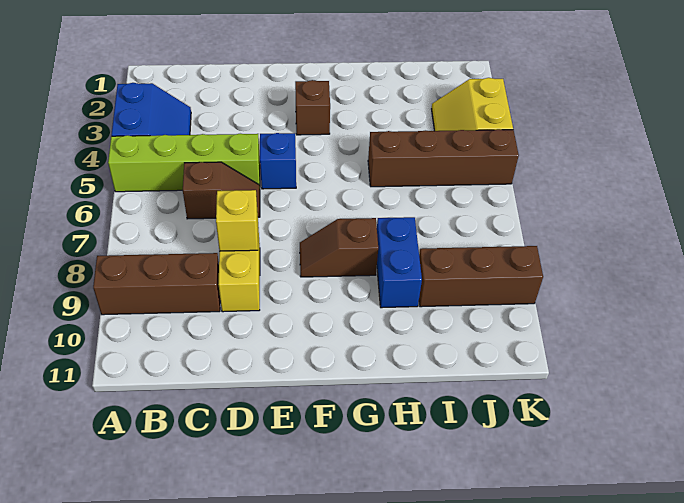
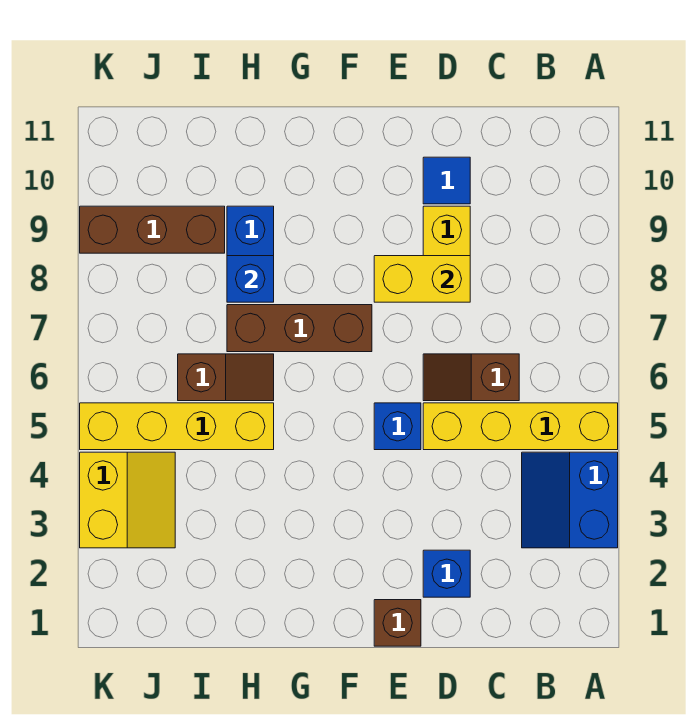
lime brick A5:D5 level 1 -> yellow brick A5:D5 level 1
brown brick A9:C9 level 1 -> brown brick F7:H7 level 1
none -> blue brick D2 level 1
yellow brick D8 level 2 -> yellow brick D8:E8 level 2
none -> blue tile D10 level 1
brown brick F3 level 1 -> brown brick E1 level 1
brown slope F8:G8 level 1 top G -> brown slope H6:I6 level 1 top I
brown brick H5:K5 level 1 -> yellow brick H5:K5 level 1
none -> blue brick H8 level 2

